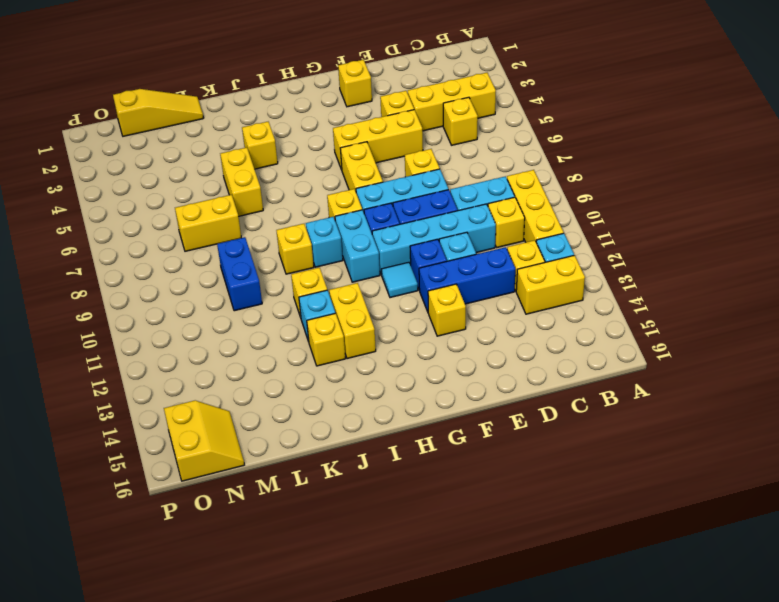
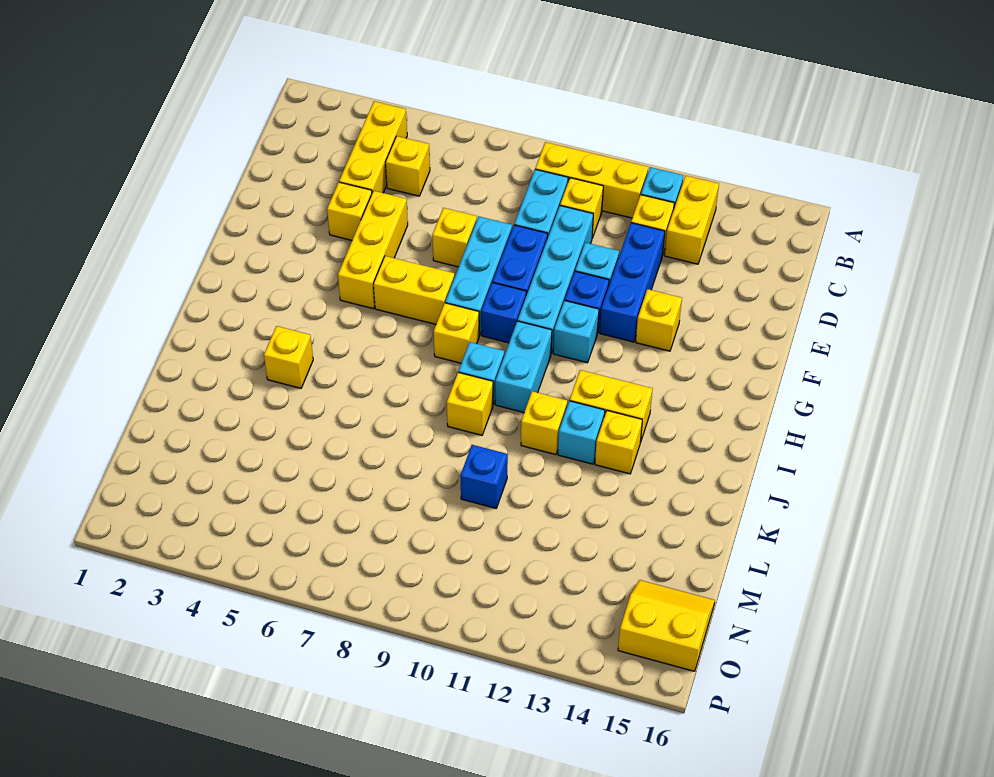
yellow brick F2 level 1 -> none
cyan tile G11 level 1 -> cyan brick G11 level 1
cyan brick H9:H10 level 1 -> cyan brick H10:I10 level 1
yellow brick K5:K6 level 1 -> none
yellow slope L1:N1 level 1 top N -> none
yellow brick L7:M7 level 1 -> none
blue brick L9:L10 level 1 -> blue brick L10 level 1

